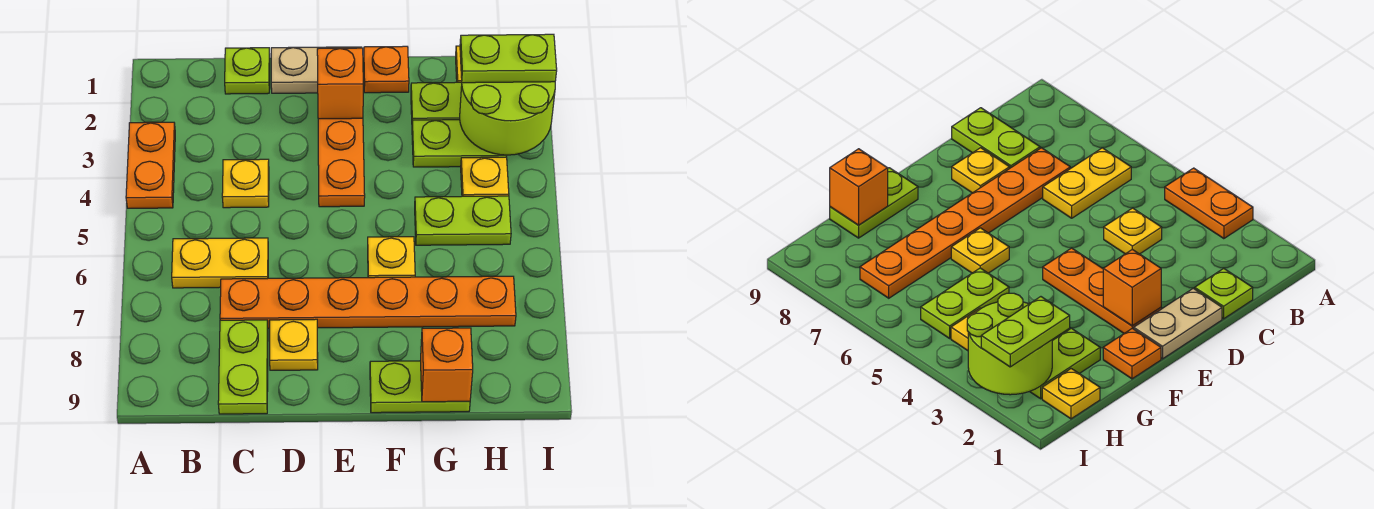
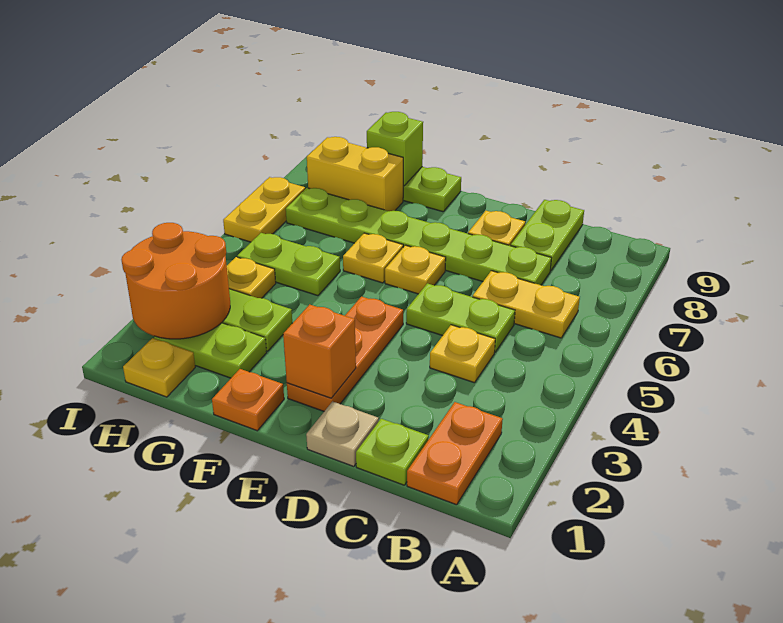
orange plate A3:A4 level 1 -> orange plate B1:B2 level 1
orange plate C7:H7 level 1 -> lime plate C7:H7 level 1
tan plate D1:E1 level 1 -> tan plate D1 level 1
none -> yellow plate E6 level 1
none -> yellow brick G8:H8 level 1
orange brick G9 level 2 -> lime brick G9 level 2
lime round brick H2:I3 level 2 -> orange round brick H2:I3 level 2
lime plate H2:I2 level 3 -> lime plate C5:D5 level 1
none -> yellow plate I6:I7 level 1

